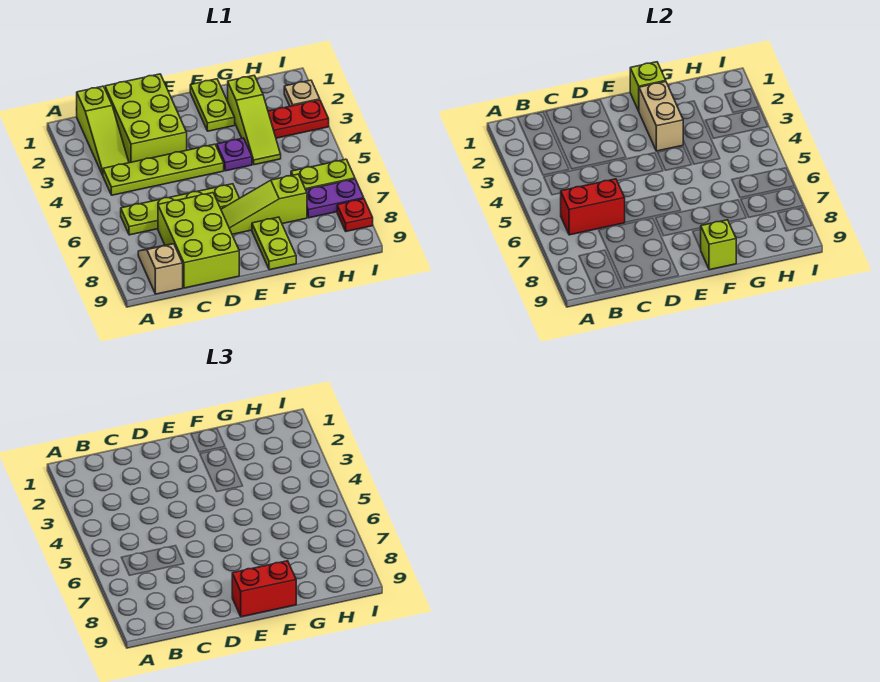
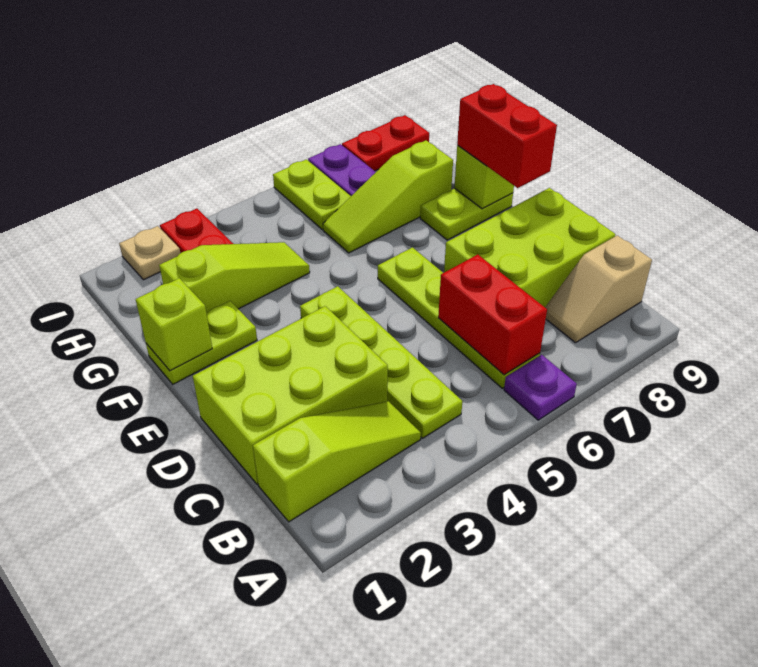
lime slope E7:G7 level 1 top G -> lime slope G6:G8 level 1 top 8
tan brick F2:F3 level 2 -> none
purple plate F4 level 1 -> purple plate A6 level 1
red plate I8 level 1 -> red plate I8:I9 level 1

